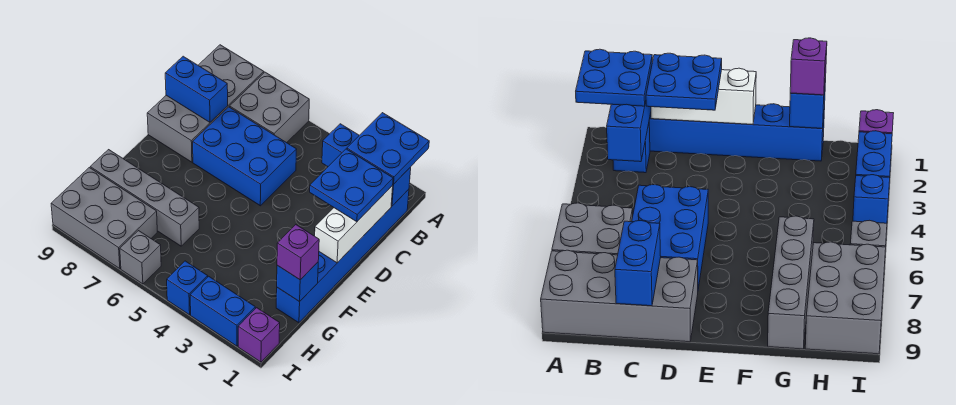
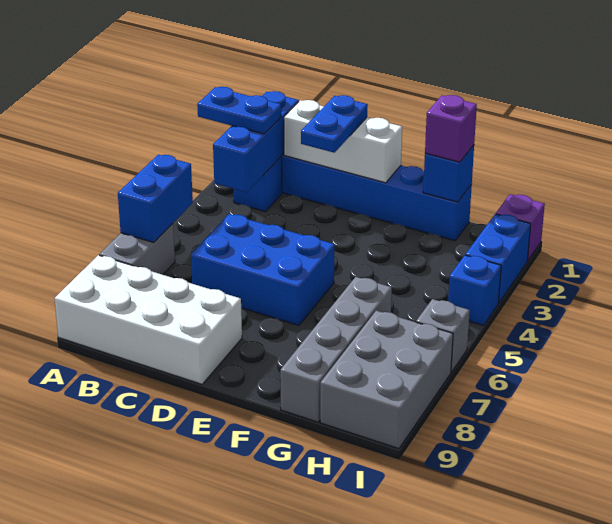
blue plate A1:B2 level 3 -> blue plate A2:B2 level 3
grey brick A6:B7 level 1 -> grey brick A6:A7 level 1
grey brick A8:D9 level 1 -> white brick A8:D9 level 1
blue plate C1:D2 level 3 -> blue plate D1:D2 level 3
blue brick C5:D7 level 1 -> blue brick C5:E6 level 1
blue brick C8:C9 level 2 -> blue brick A5:A6 level 2

